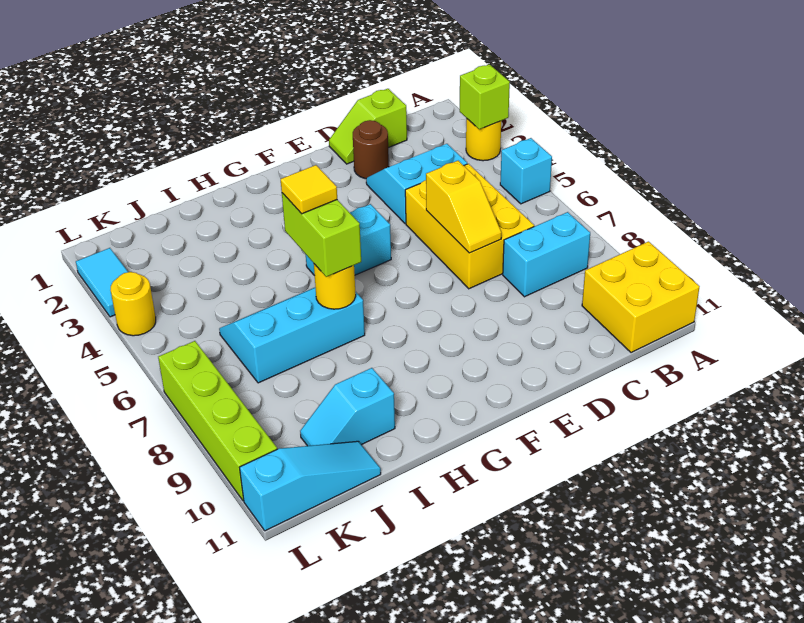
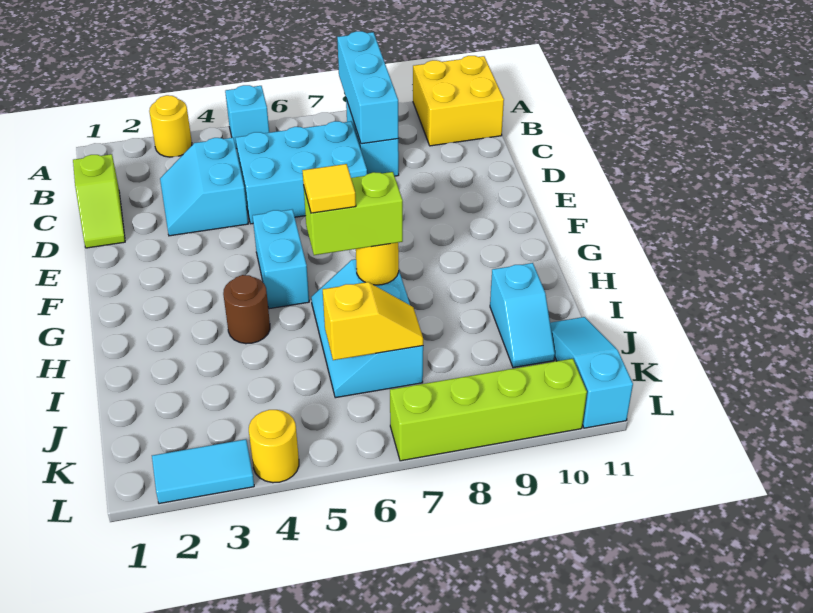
lime brick A3 level 2 -> none
none -> cyan brick A8:C8 level 2
yellow brick C5:D7 level 1 -> cyan brick C5:D7 level 1
brown round brick D2 level 1 -> brown round brick H4 level 1
yellow slope D6:D7 level 2 top 6 -> yellow slope J6:J7 level 2 top 6

